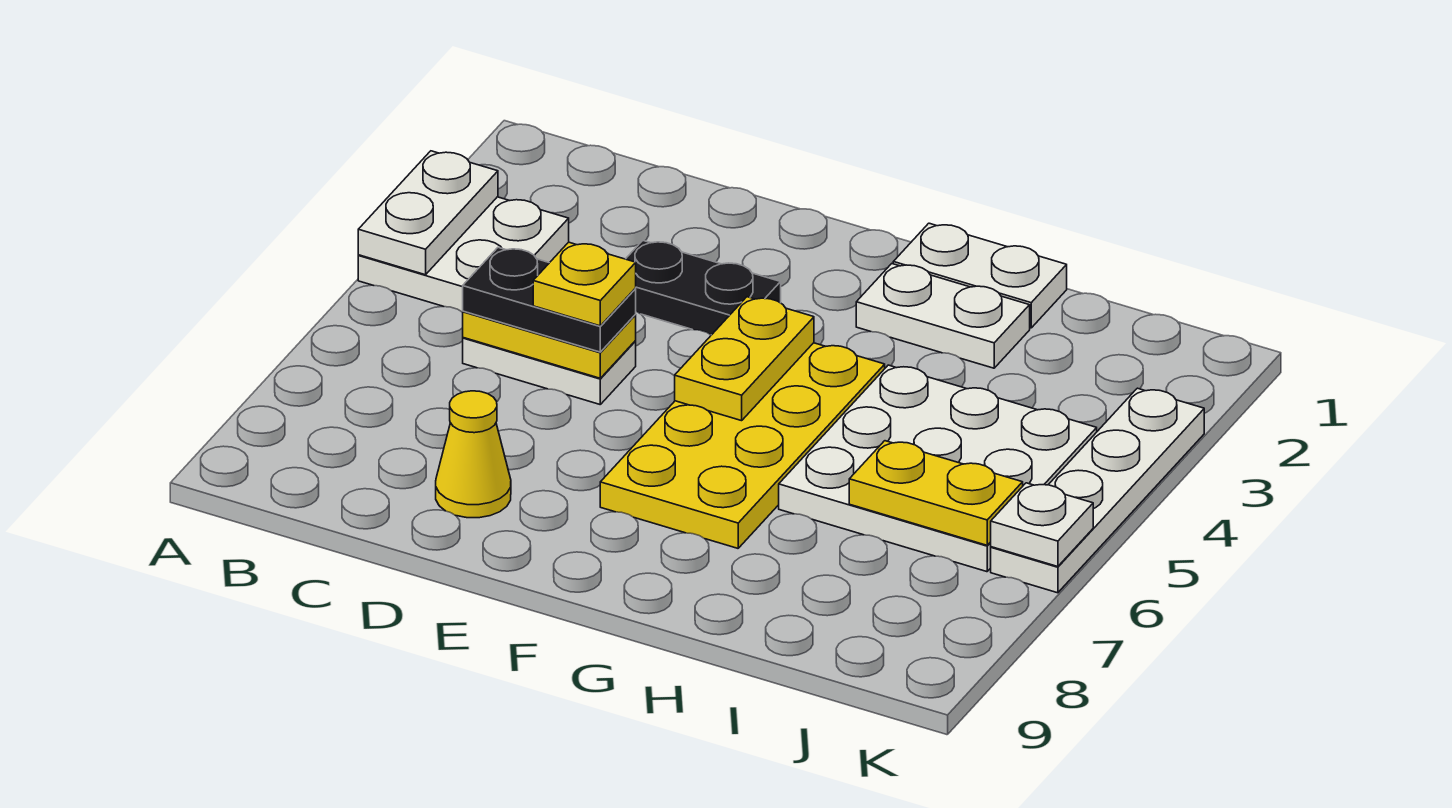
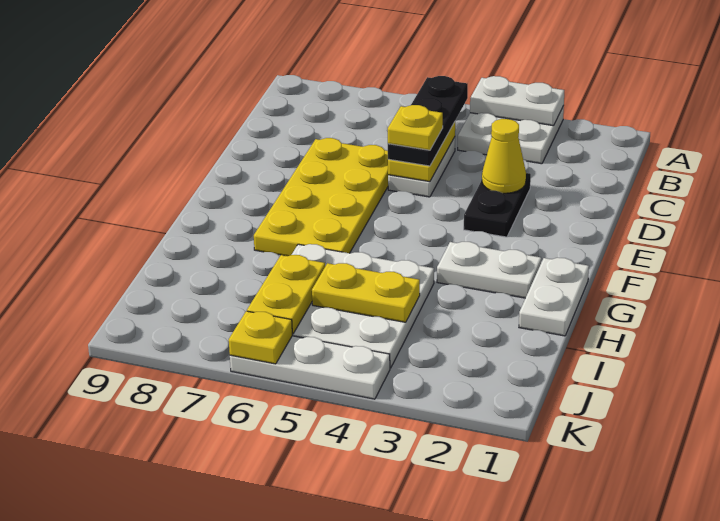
black plate C5:D5 level 3 -> black plate B5:D5 level 3
yellow cone D8 level 1 -> yellow cone D3 level 2
yellow plate F4:G7 level 1 -> yellow plate D6:G7 level 1
yellow plate F4:F5 level 2 -> yellow plate I4:I5 level 2
white plate G2:H2 level 1 -> white plate G2:G3 level 1
white plate K3:K6 level 1 -> white plate K4:K6 level 1
white plate K6 level 2 -> yellow plate K6 level 2

